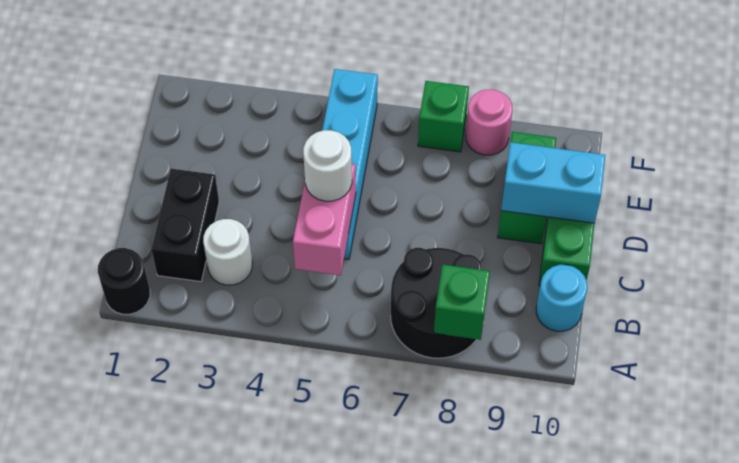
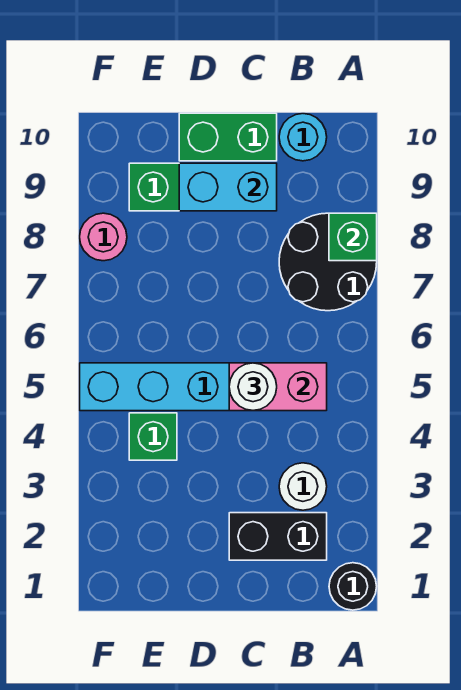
cyan brick D9:D10 level 2 -> cyan brick C9:D9 level 2
green brick F7 level 1 -> green brick E4 level 1

